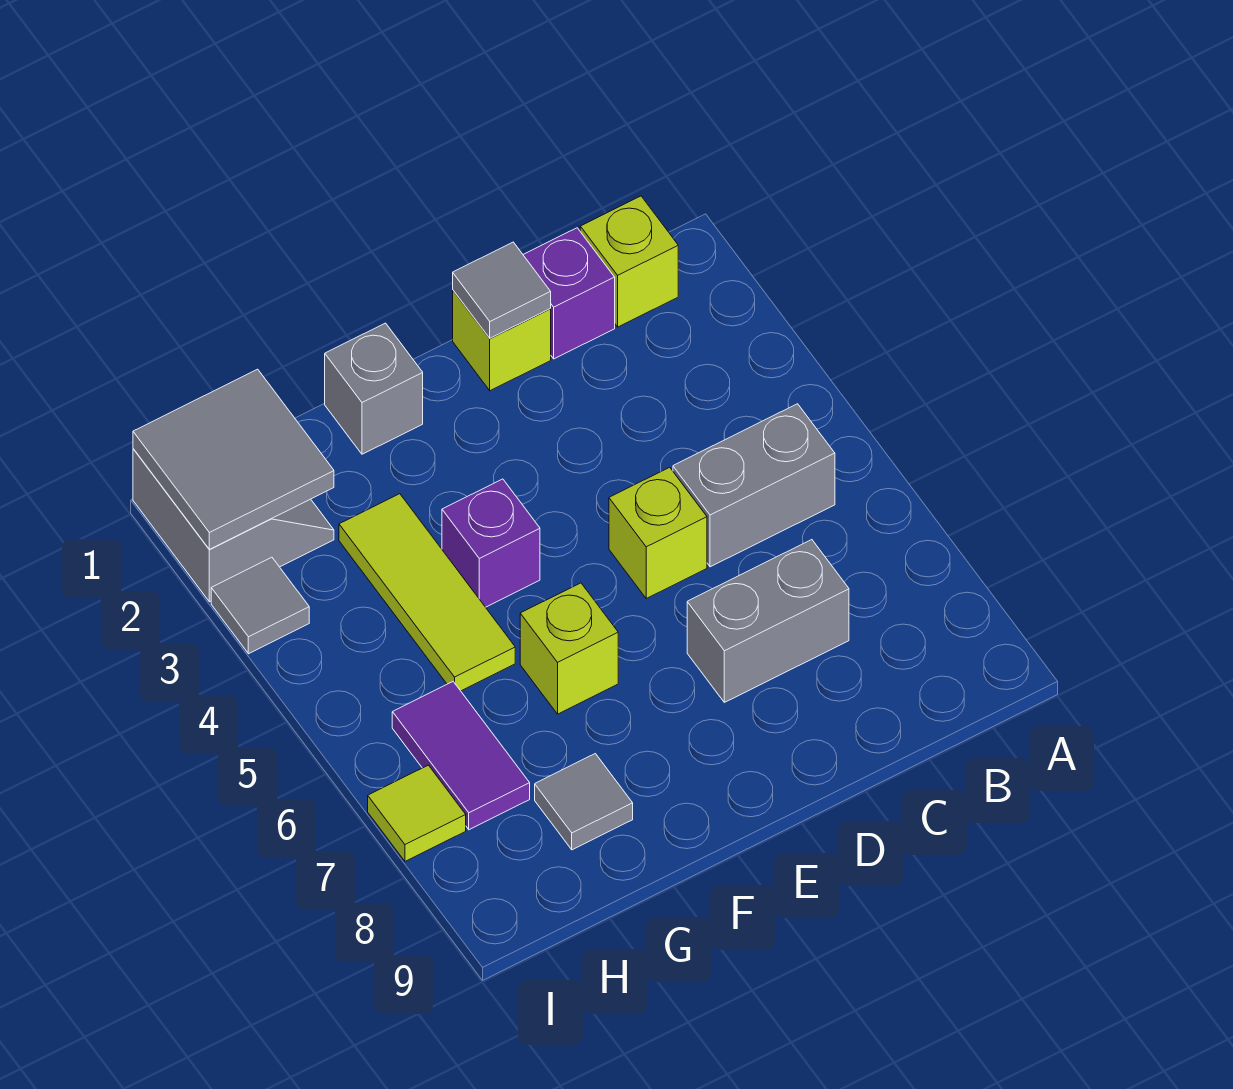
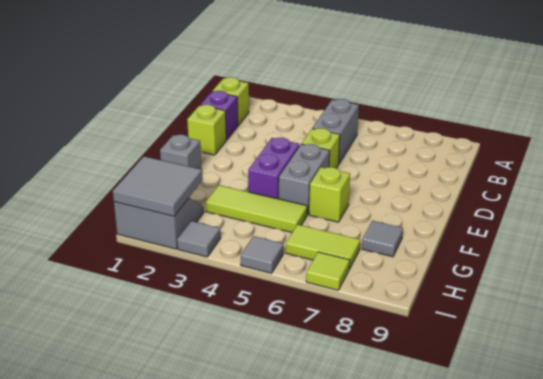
grey brick C7:D7 level 1 -> grey brick E5:F5 level 1
grey tile D1 level 2 -> grey tile I5 level 1
purple brick F4 level 1 -> purple brick E4:F4 level 1
purple tile H6:H7 level 1 -> lime tile H6:H7 level 1

